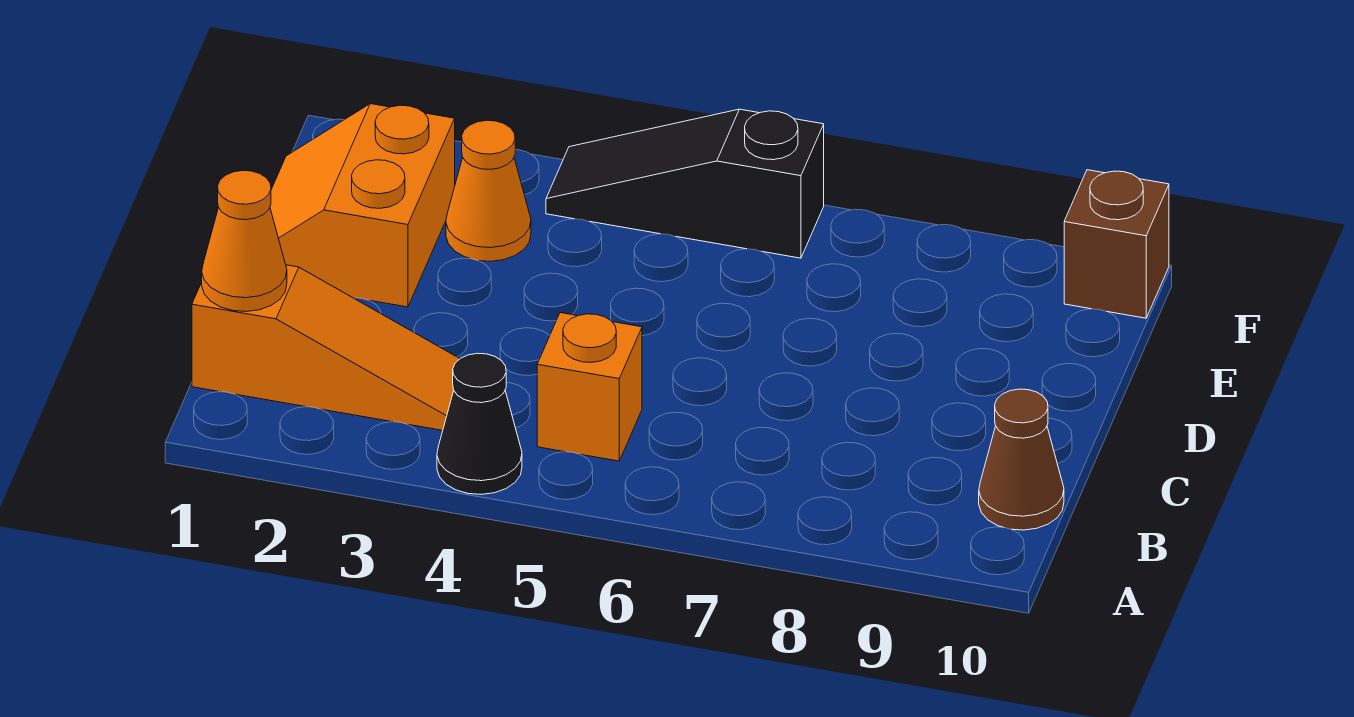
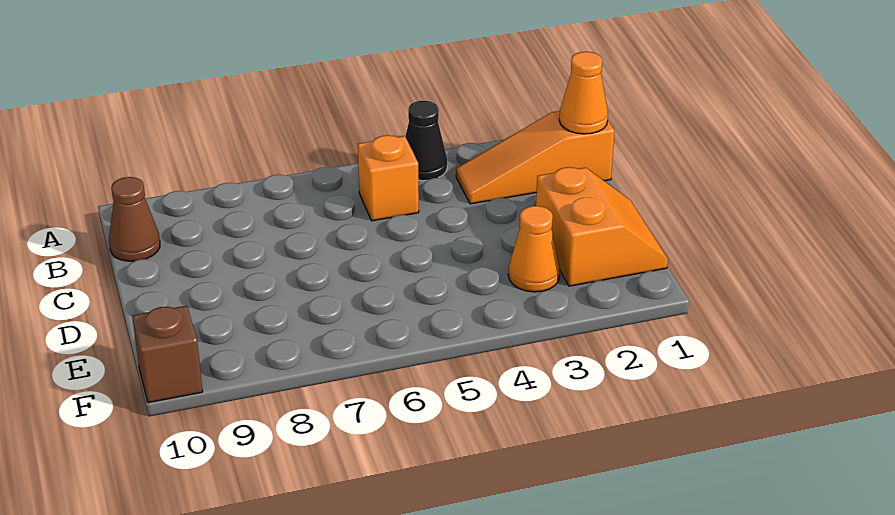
black slope F4:F6 level 1 top 6 -> none

